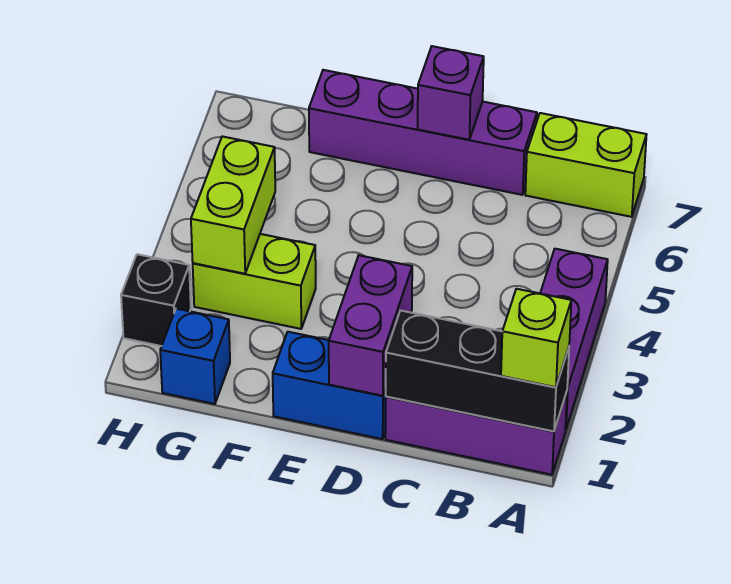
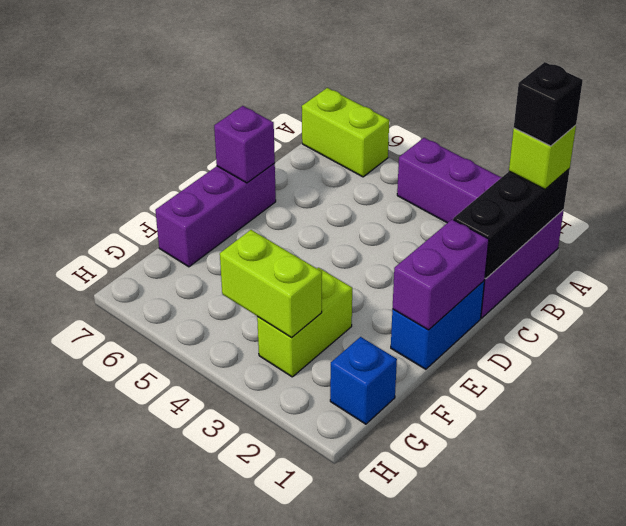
lime brick A7:B7 level 1 -> lime brick A6:A7 level 1
purple brick C7:F7 level 1 -> purple brick D7:F7 level 1
purple brick D1:D2 level 2 -> purple brick D1:E1 level 2
black brick H2 level 1 -> black brick A1 level 4

